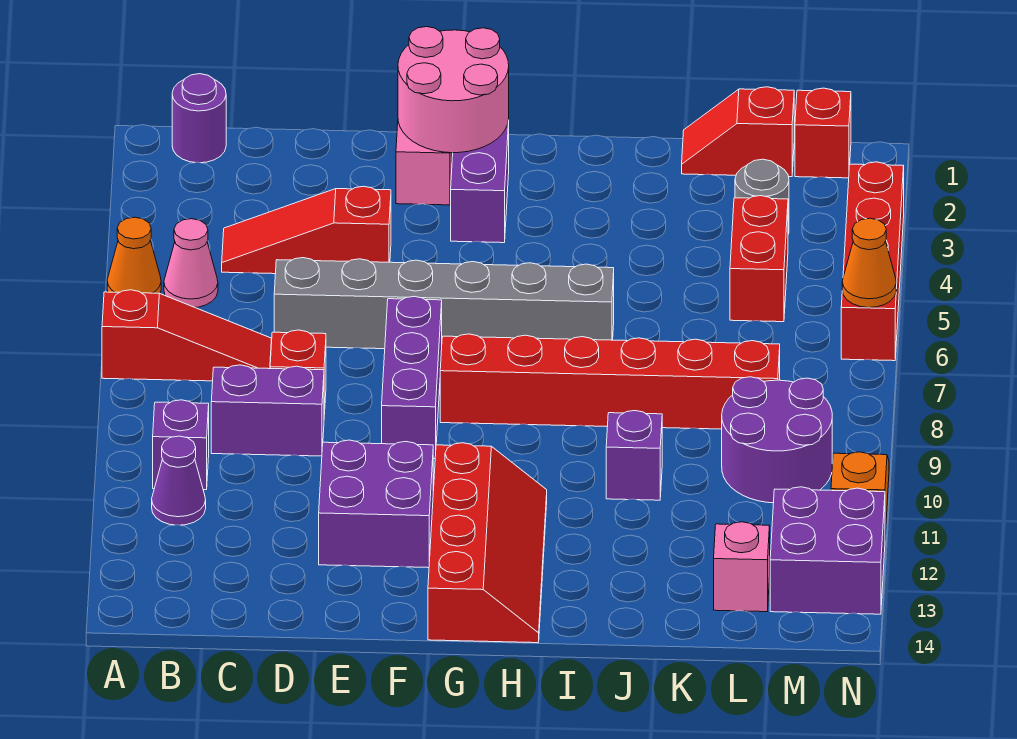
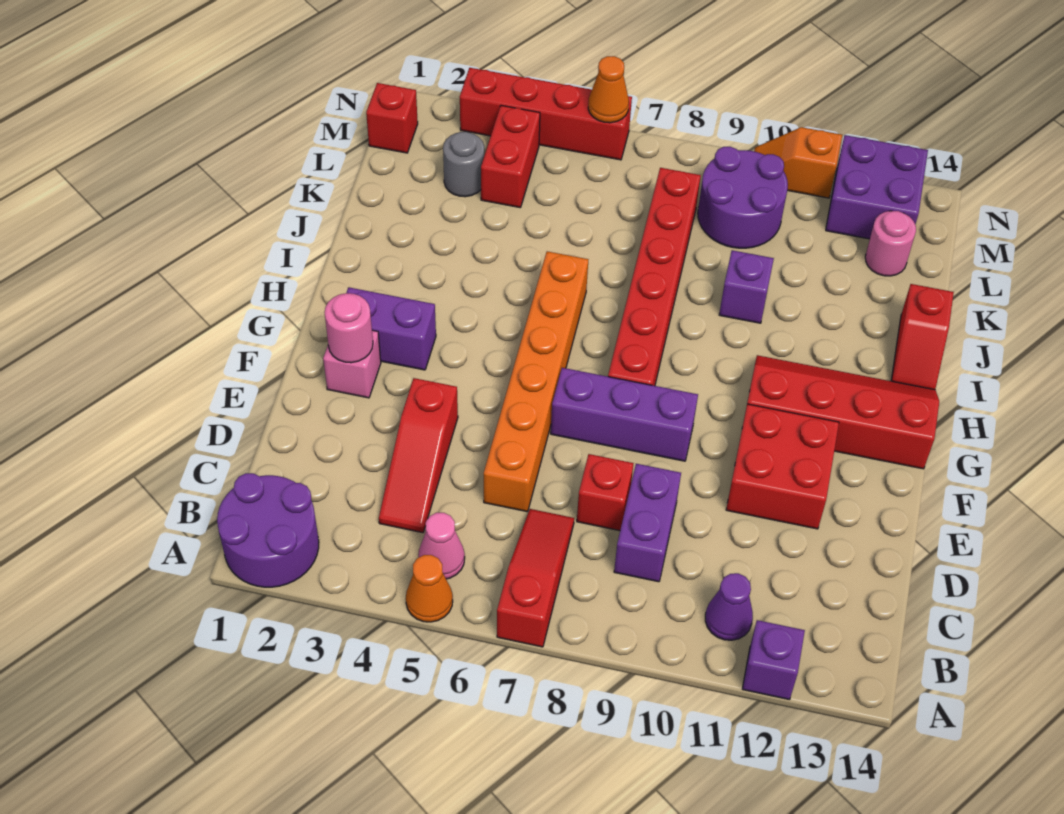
purple round brick B1 level 1 -> purple round brick A1:B2 level 1
purple brick B10 level 1 -> purple brick A12 level 1
grey brick D6:I6 level 1 -> orange brick D6:I6 level 1
purple brick E11:F12 level 1 -> red brick E11:F12 level 1
pink round brick F1:G2 level 2 -> pink round brick F2 level 2
red slope K1:L1 level 1 top L -> red slope I14:J14 level 1 top J
red brick L4:L5 level 1 -> red brick L4:M4 level 1
pink brick L13 level 1 -> pink round brick L13 level 1

